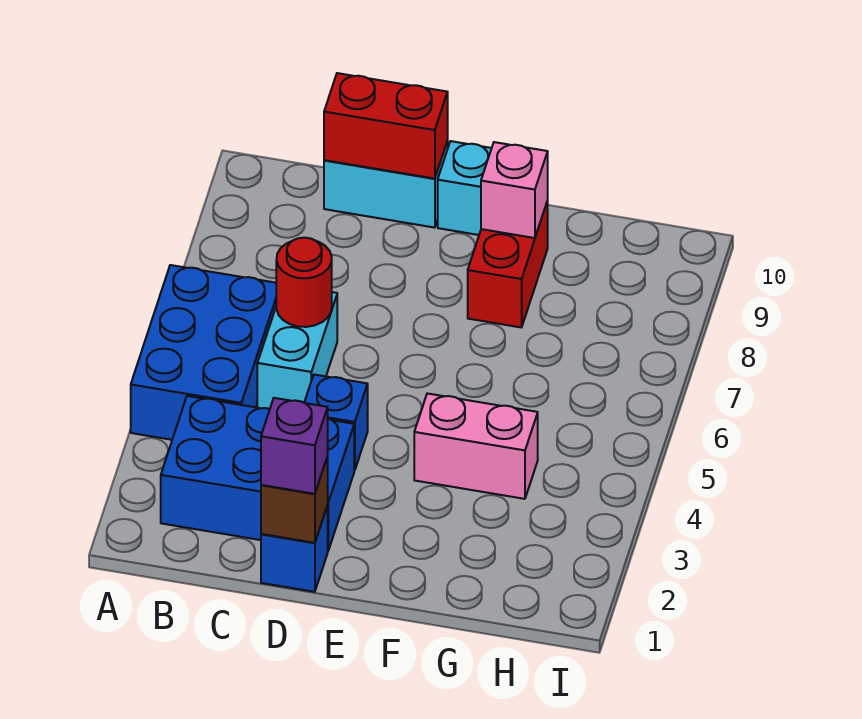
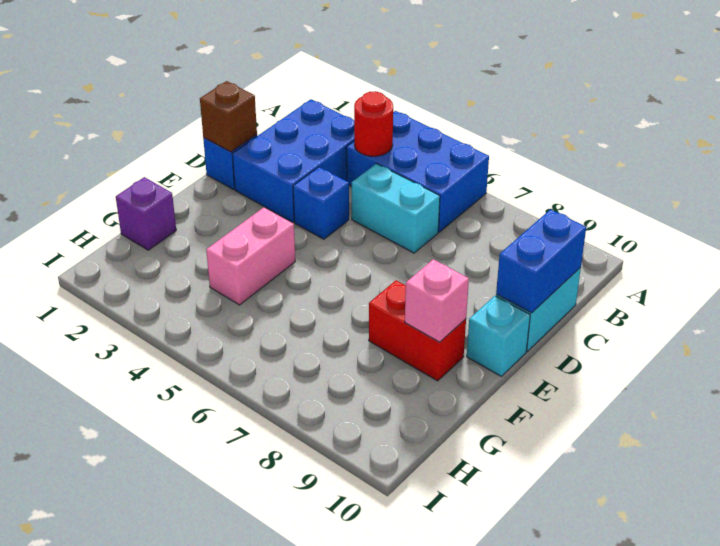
red round brick C6 level 2 -> red round brick B4 level 2
red brick C10:D10 level 2 -> blue brick C10:D10 level 2
purple brick D1 level 3 -> purple brick G1 level 1

